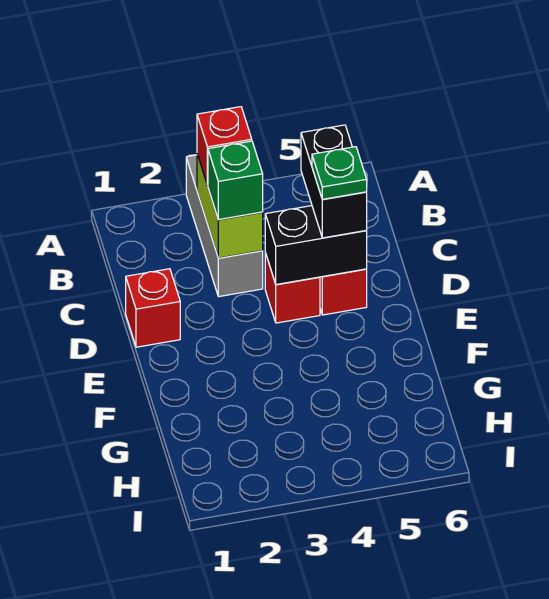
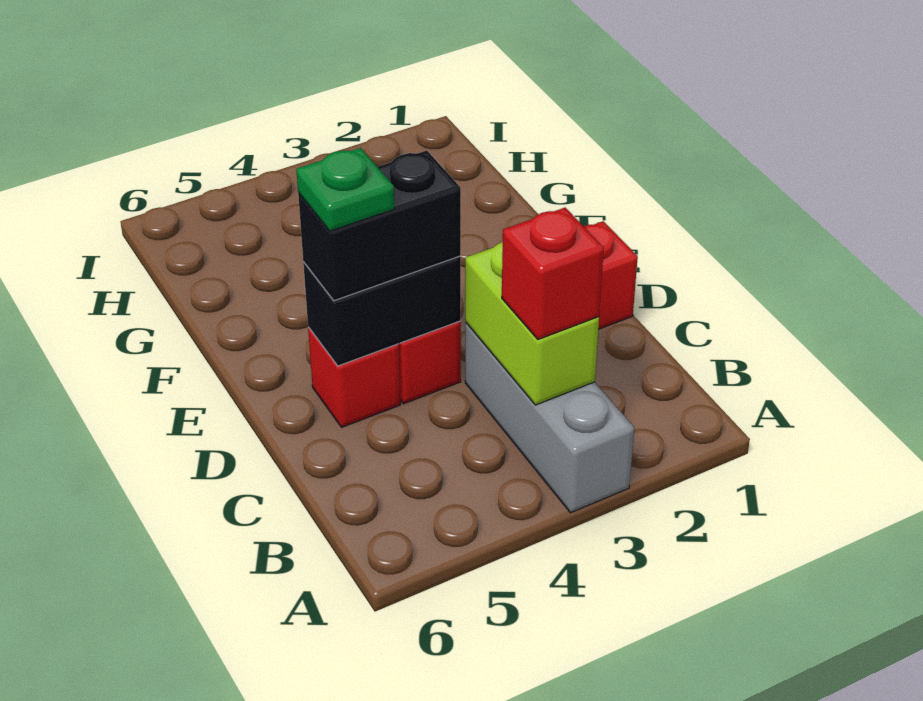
green brick C3 level 3 -> none
black brick C5:D5 level 3 -> black brick D4:D5 level 3

